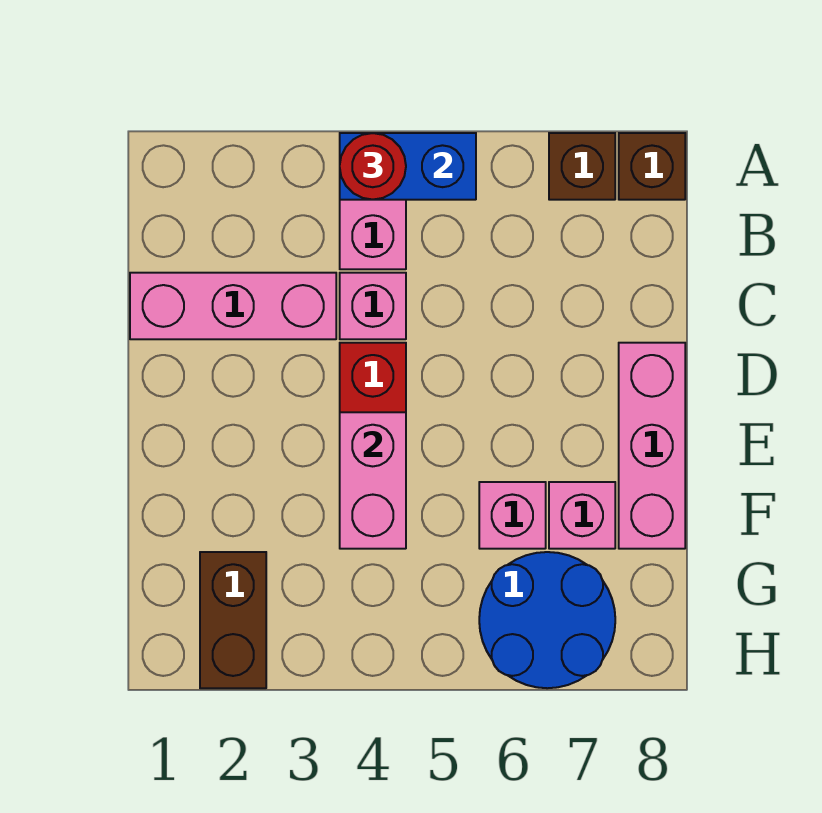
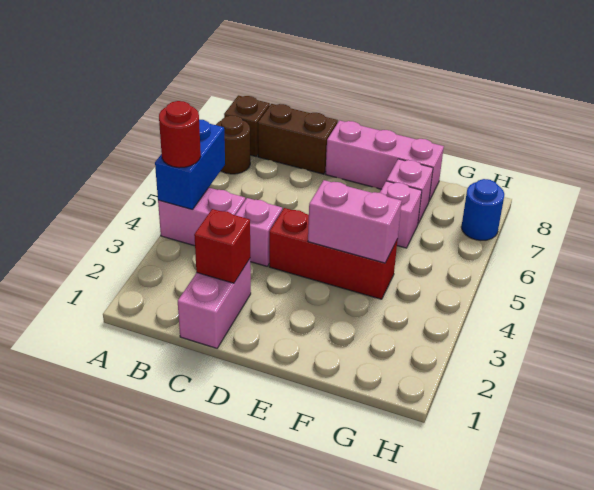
brown brick A7 level 1 -> brown round brick A7 level 1
pink brick C1:C3 level 1 -> pink brick C1:C2 level 1
none -> red brick C2 level 2
brown brick G2:H2 level 1 -> brown brick B8:C8 level 1
blue round brick G6:H7 level 1 -> blue round brick H7 level 1

